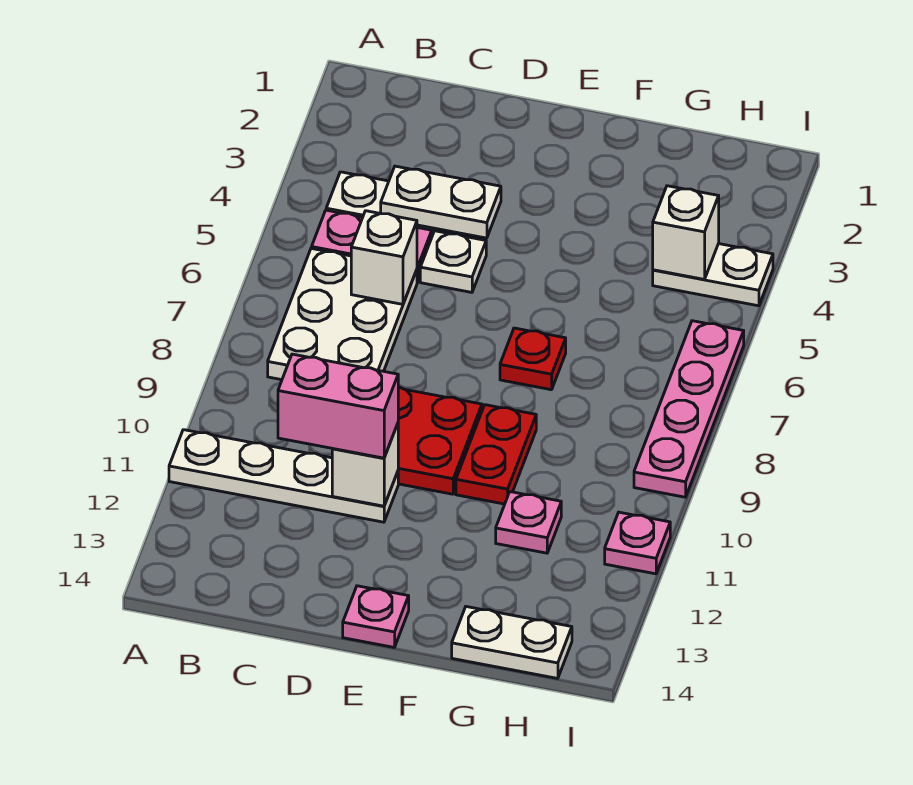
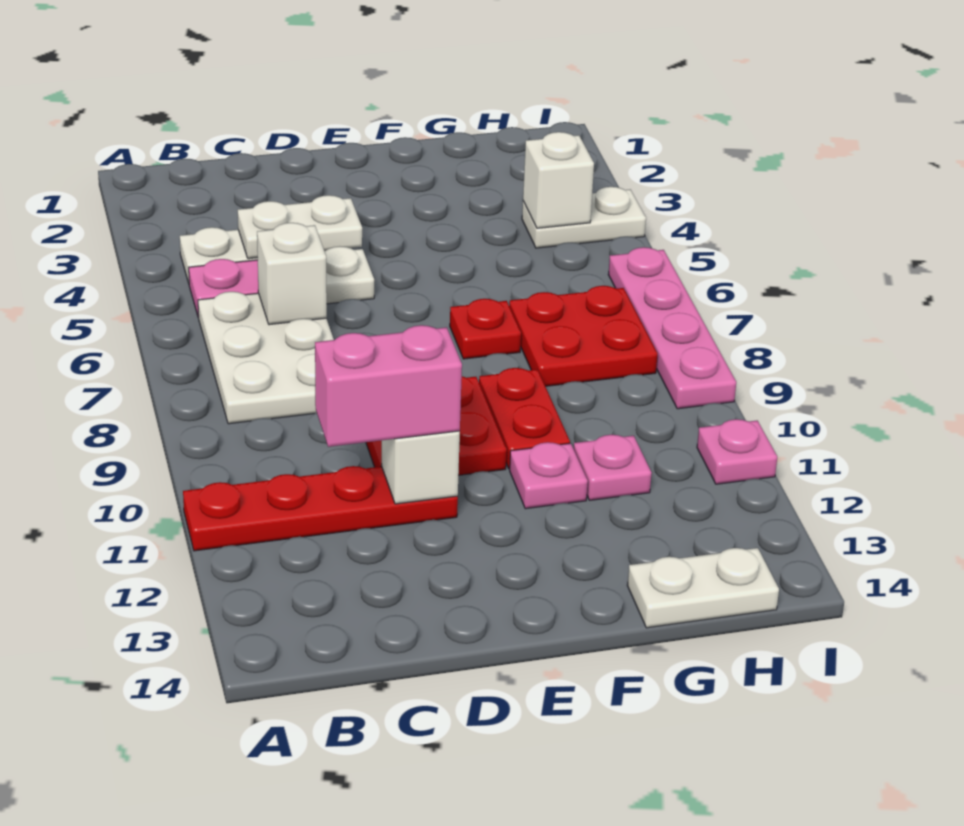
white plate A11:D11 level 1 -> red plate A11:D11 level 1
pink plate E14 level 1 -> pink plate F11 level 1
none -> red plate G7:H8 level 1

